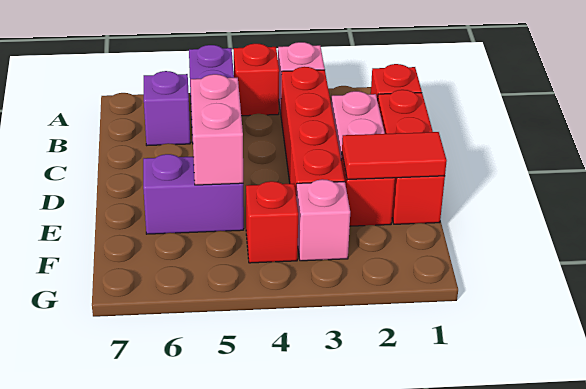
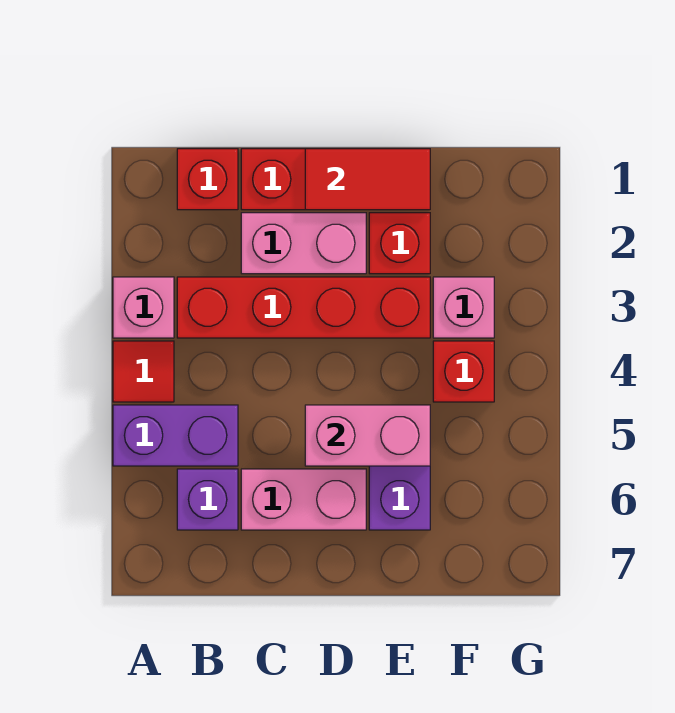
red brick A4 level 1 -> red tile A4 level 1
none -> pink brick C6:D6 level 1
red tile E1:E2 level 2 -> red tile D1:E1 level 2

